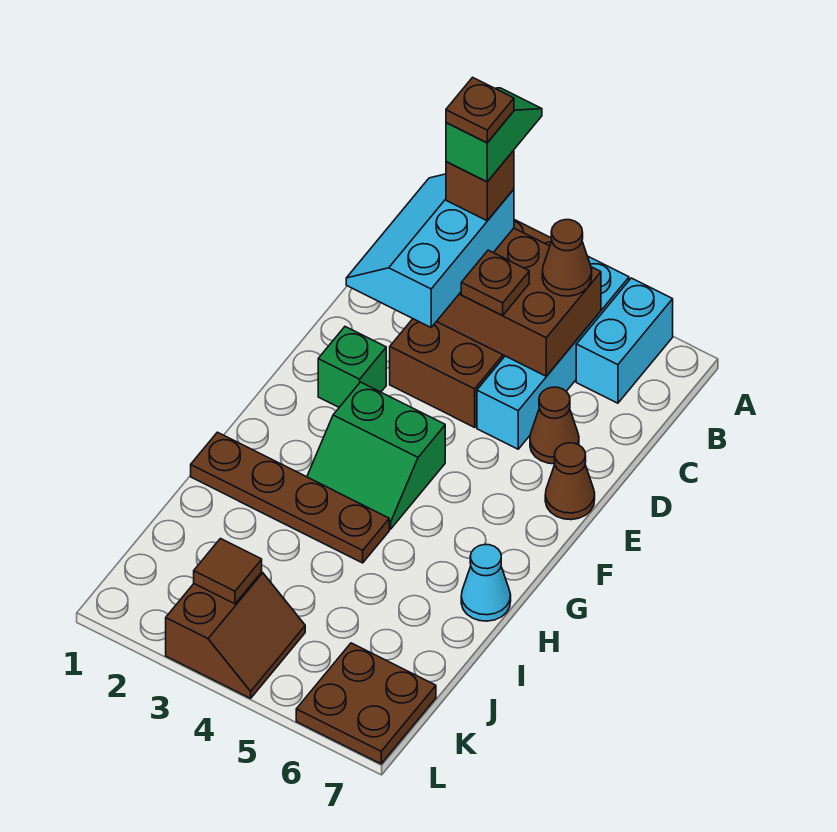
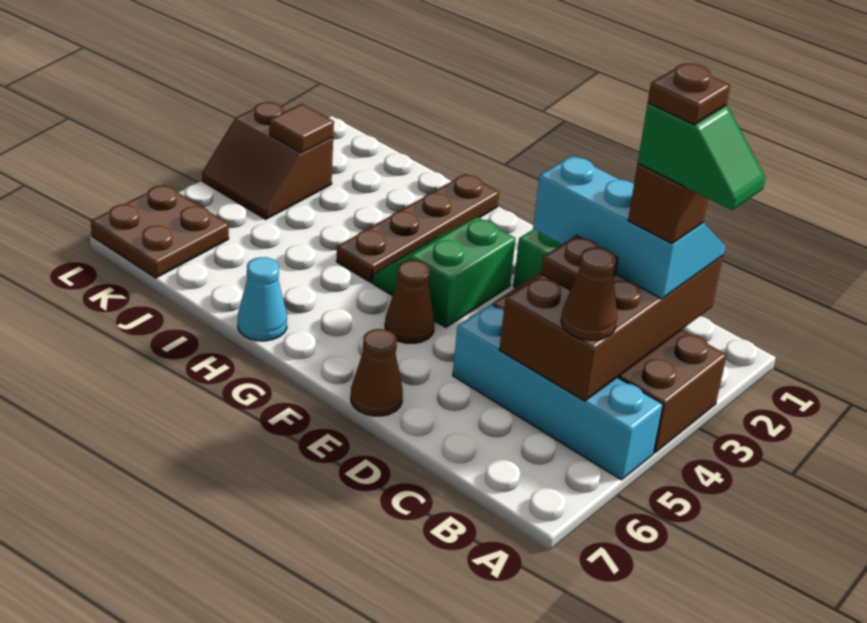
cyan brick A6:B6 level 1 -> none
brown cone D6 level 1 -> brown cone F5 level 1

